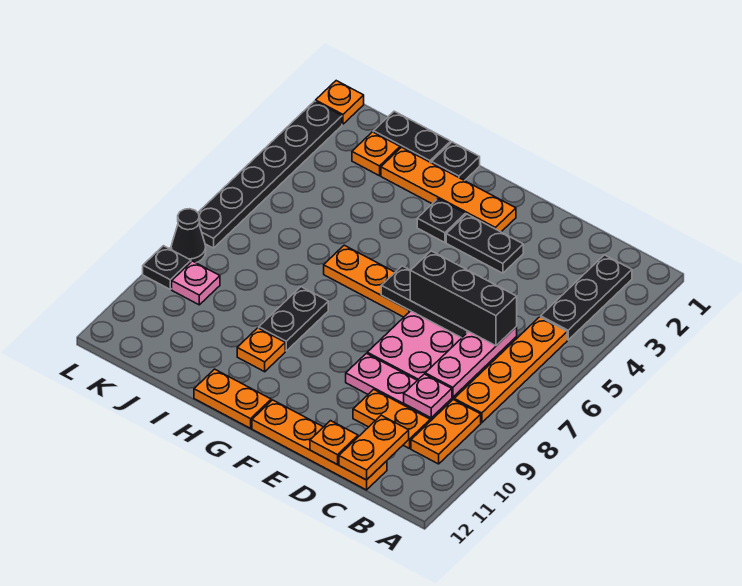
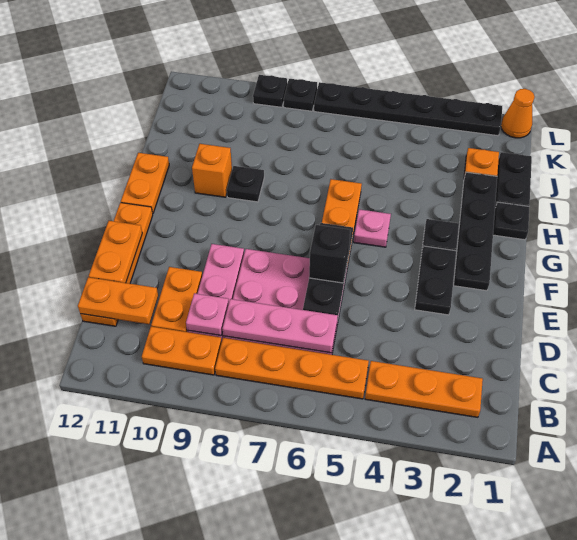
black plate B2:B4 level 1 -> orange plate B2:B4 level 1
black brick C6:E6 level 3 -> black brick E6 level 3
orange plate D12 level 2 -> orange plate D12:E12 level 2
orange plate F2:I2 level 1 -> black plate F2:I2 level 1
black plate H8:H9 level 1 -> black plate H9 level 1
orange plate H10 level 1 -> orange brick H10 level 1
pink plate K9 level 1 -> pink plate G5 level 1
orange plate L1 level 1 -> orange cone L1 level 1
black cone L8 level 1 -> black plate L8 level 1

